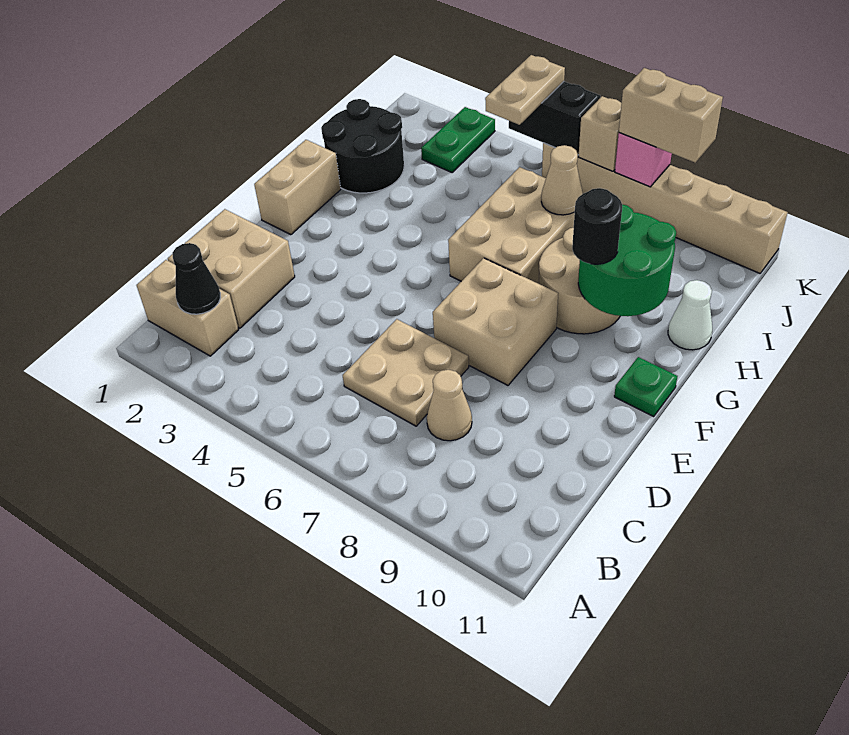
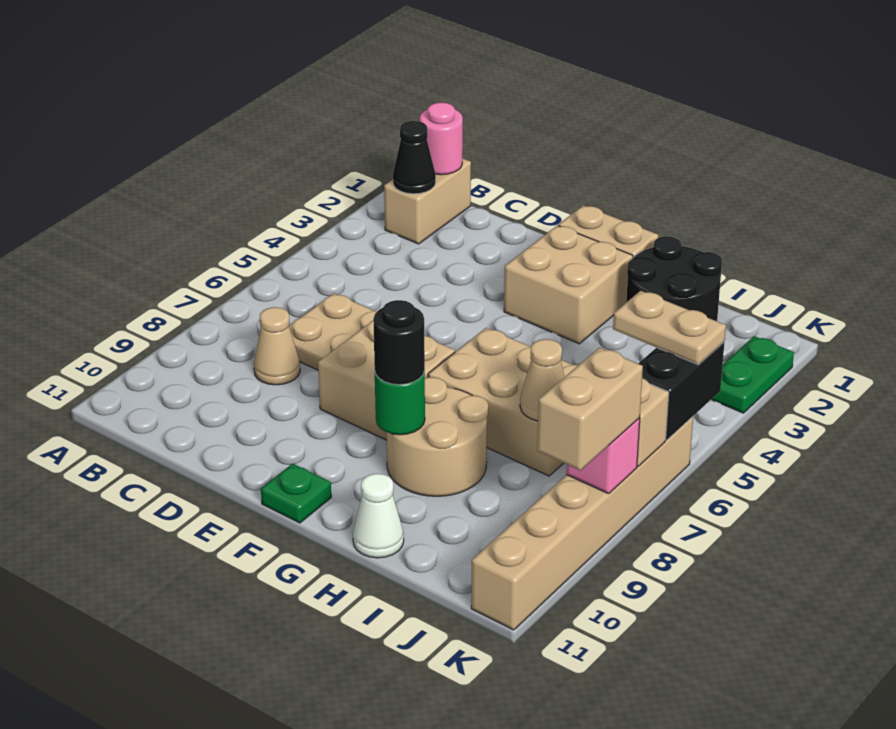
none -> pink round brick B1 level 2
tan brick C1:D2 level 1 -> tan brick F2:G3 level 1
green round brick G9:H10 level 2 -> green round brick G9 level 2
green plate J3:K3 level 1 -> green plate K2:K3 level 1

